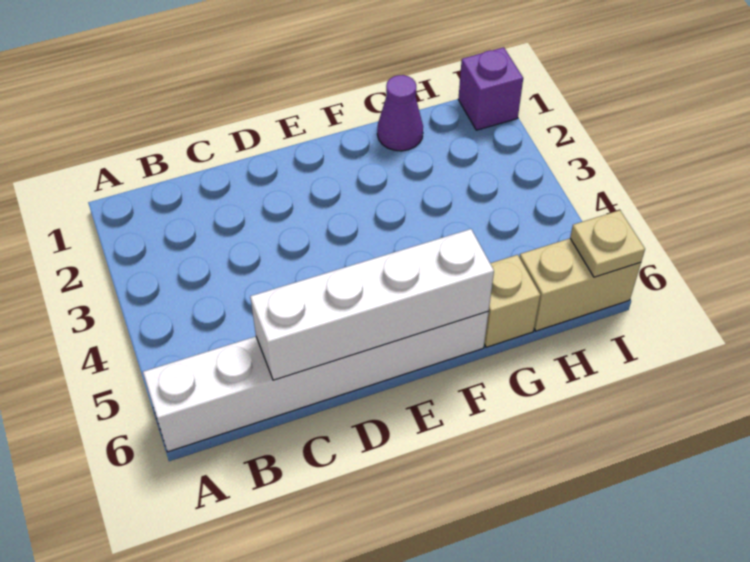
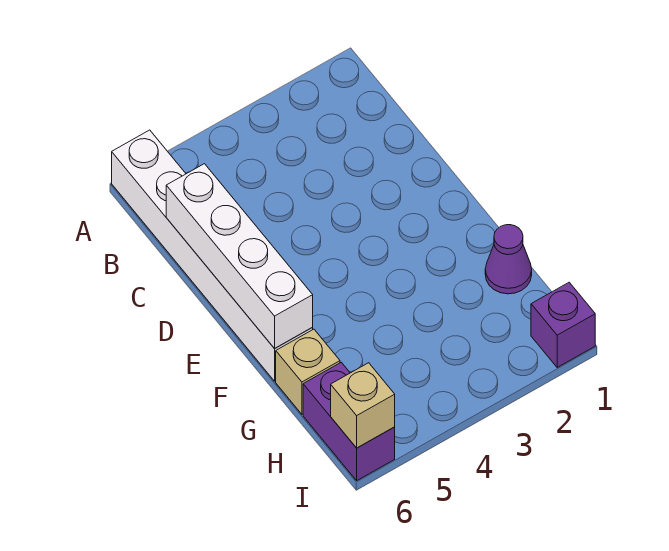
tan brick H6:I6 level 1 -> purple brick H6:I6 level 1
tan plate I6 level 2 -> tan brick I6 level 2

